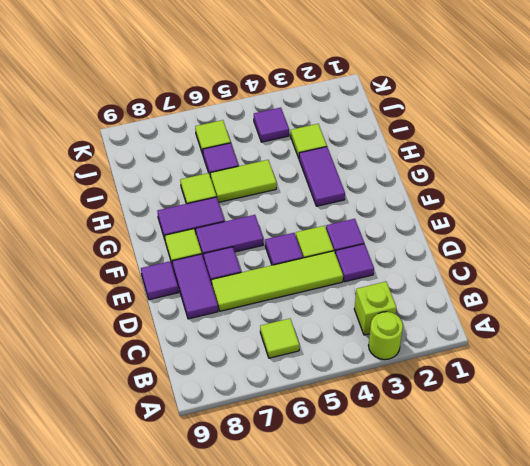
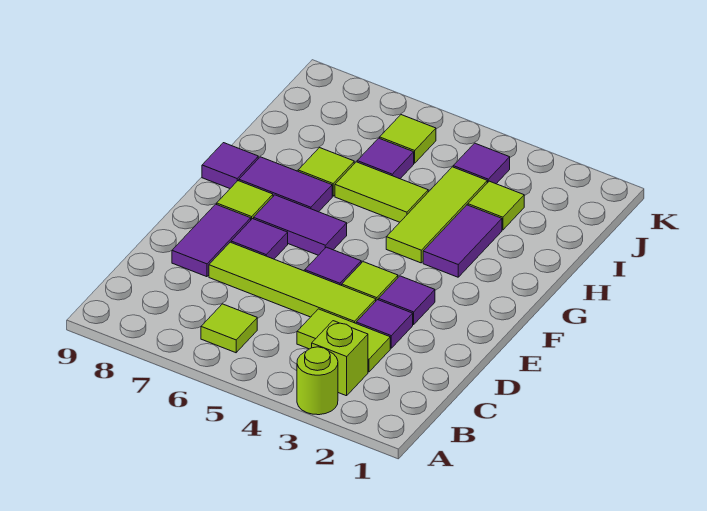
none -> lime tile C3:C4 level 1
purple tile E9 level 1 -> purple tile G9 level 1
none -> lime tile G4:I4 level 1

